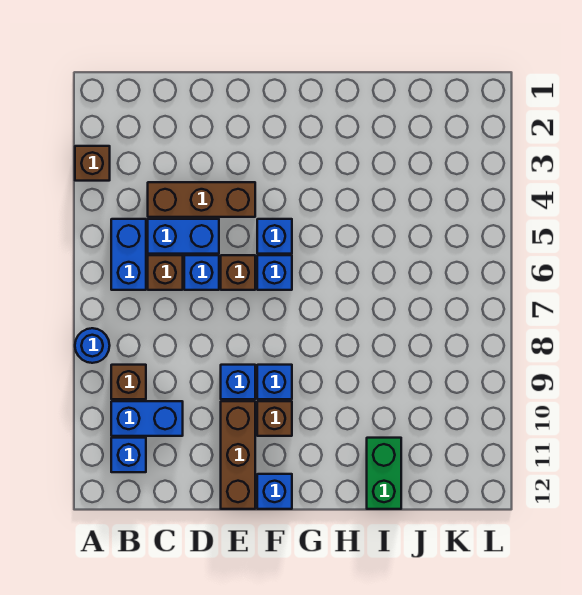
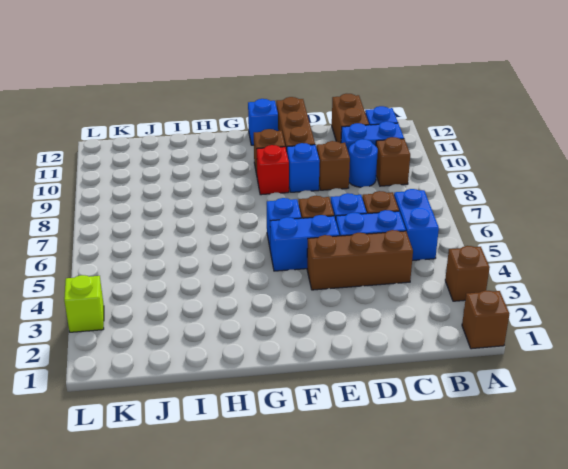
none -> brown brick A1 level 1
blue round brick A8 level 1 -> blue round brick C9 level 1
none -> brown brick C11:C12 level 1
none -> brown brick D9 level 1
blue brick F5 level 1 -> blue brick E5:F5 level 1
blue brick F9 level 1 -> red brick F9 level 1
green brick I11:I12 level 1 -> none
none -> lime brick L3 level 1

